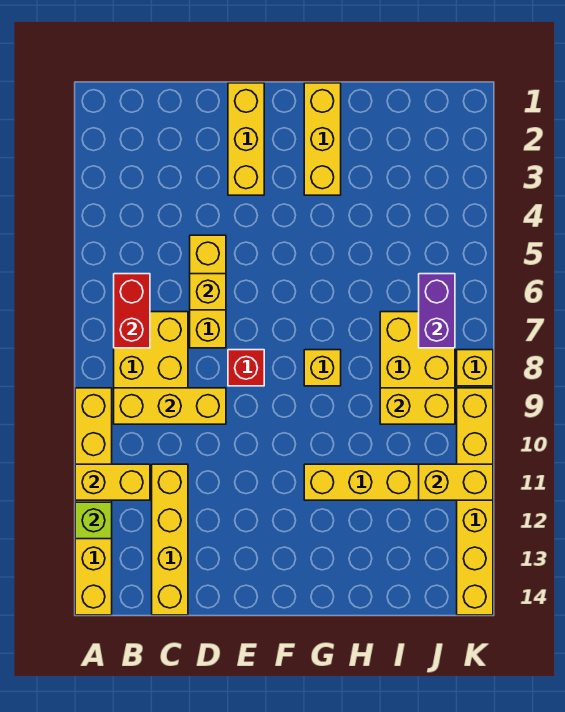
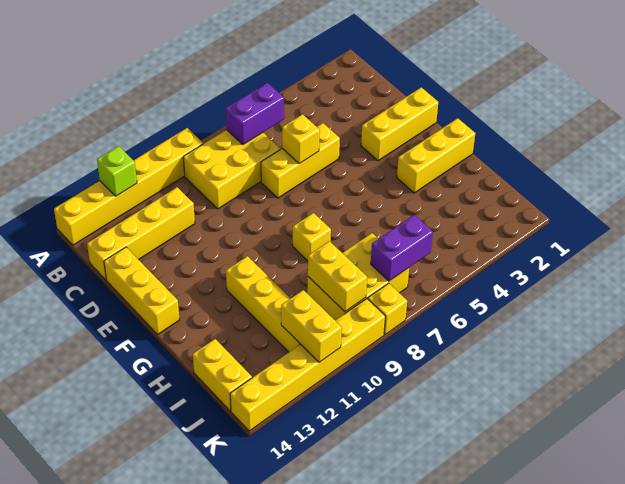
yellow brick A11:B11 level 2 -> yellow brick I14:J14 level 1
red brick B6:B7 level 2 -> purple brick B6:B7 level 2
yellow brick B9:D9 level 2 -> yellow brick D14:F14 level 1
red brick E8 level 1 -> none

